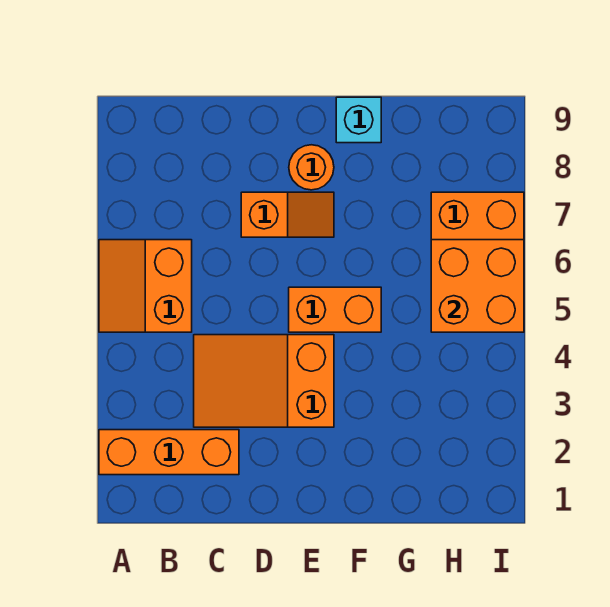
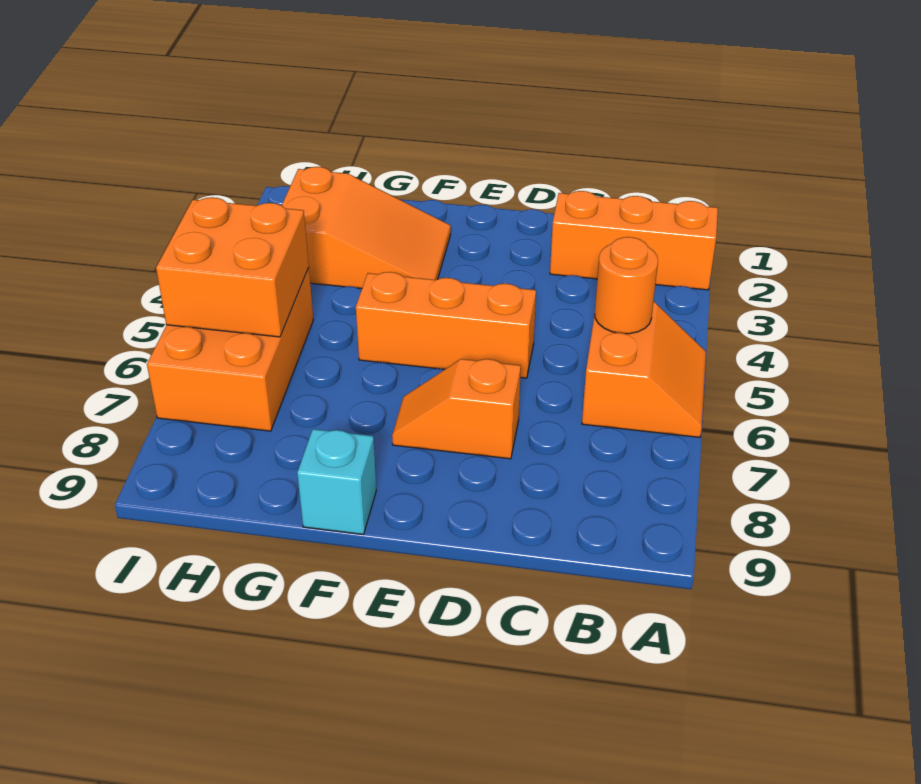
orange slope C3:E4 level 1 top E -> orange slope F2:H3 level 1 top H
orange brick E5:F5 level 1 -> orange brick D5:F5 level 1
orange round brick E8 level 1 -> orange round brick B5 level 2

